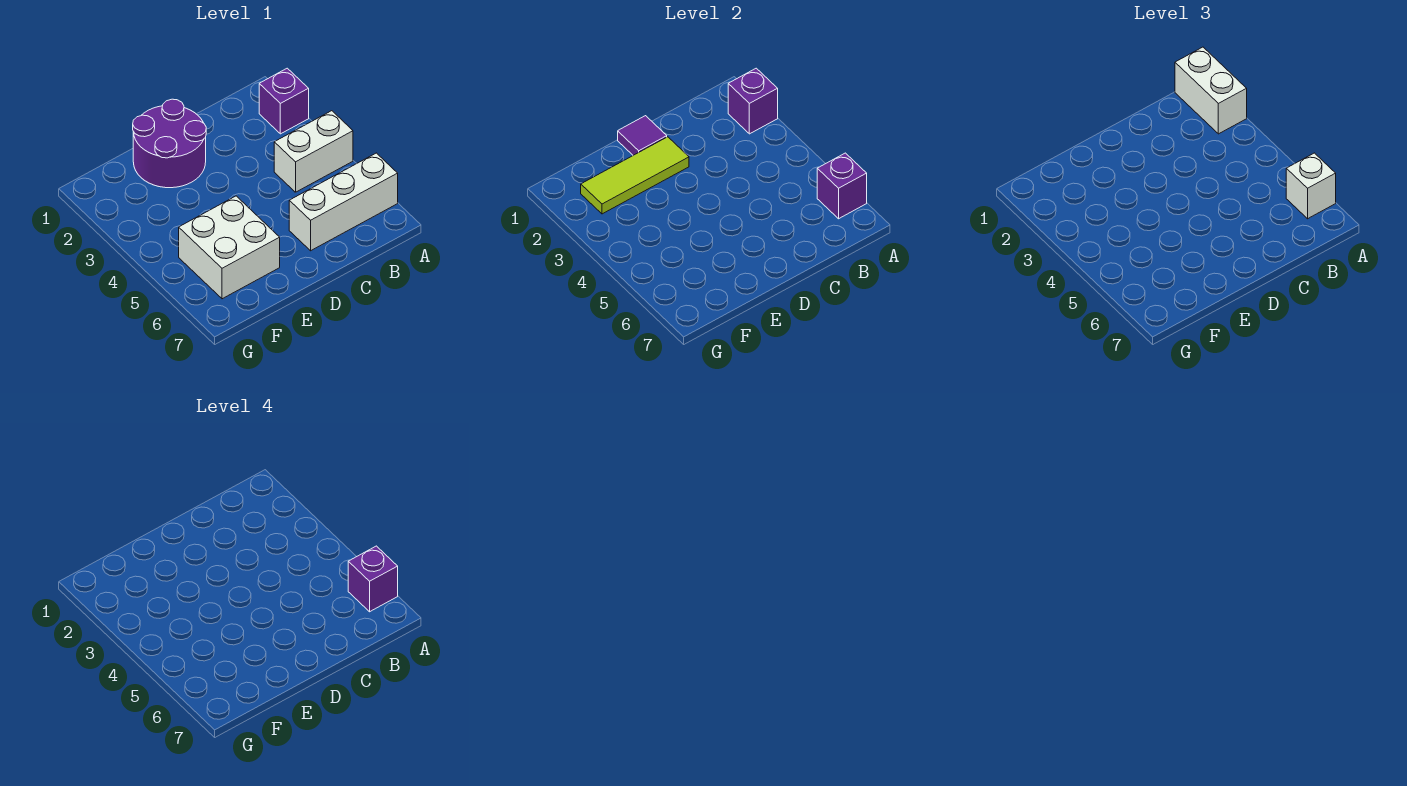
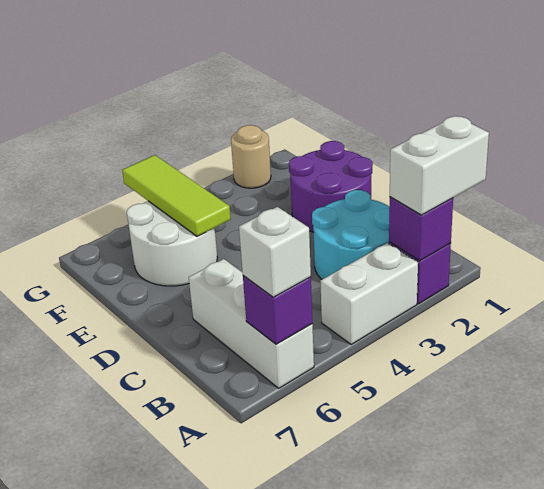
white brick A4:B4 level 1 -> white brick A3:A4 level 1
purple brick A6 level 4 -> none
none -> cyan round brick B2:C3 level 1
purple tile D1 level 2 -> none
lime tile D2:F2 level 2 -> lime tile E5:G5 level 2
white brick E5:F6 level 1 -> white round brick E5:F6 level 1
none -> tan round brick G2 level 1

